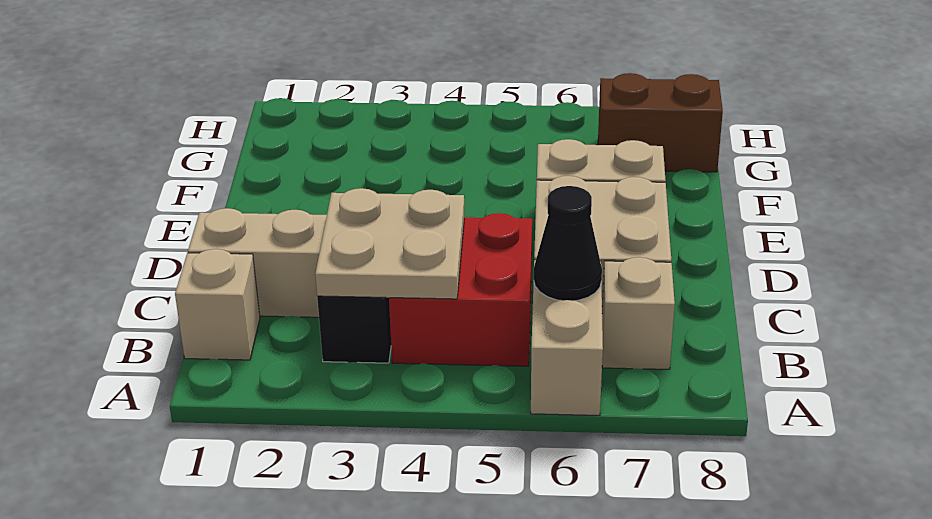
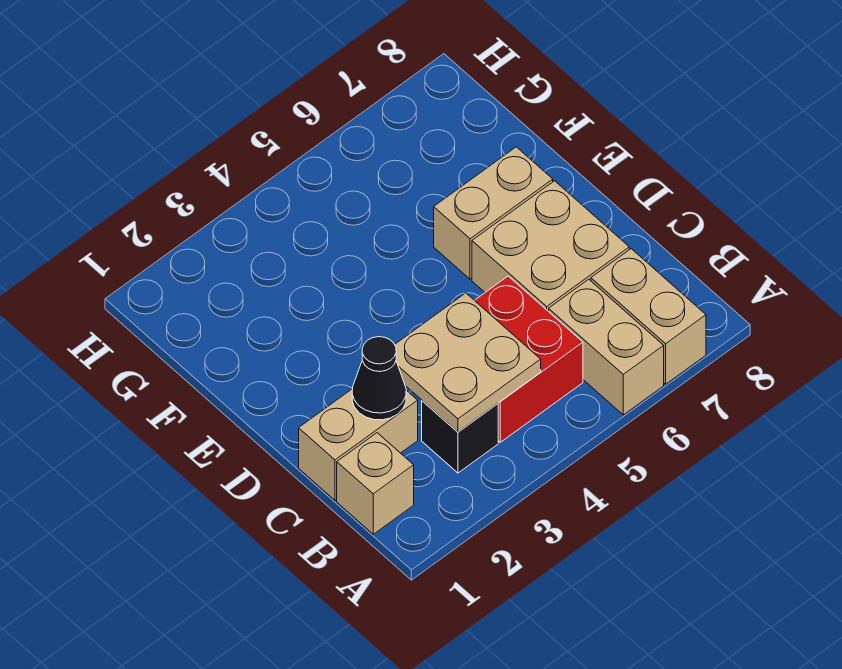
black cone B6 level 2 -> black cone C2 level 2
tan brick B7 level 1 -> tan brick A7:B7 level 1
brown brick G7:G8 level 1 -> none

